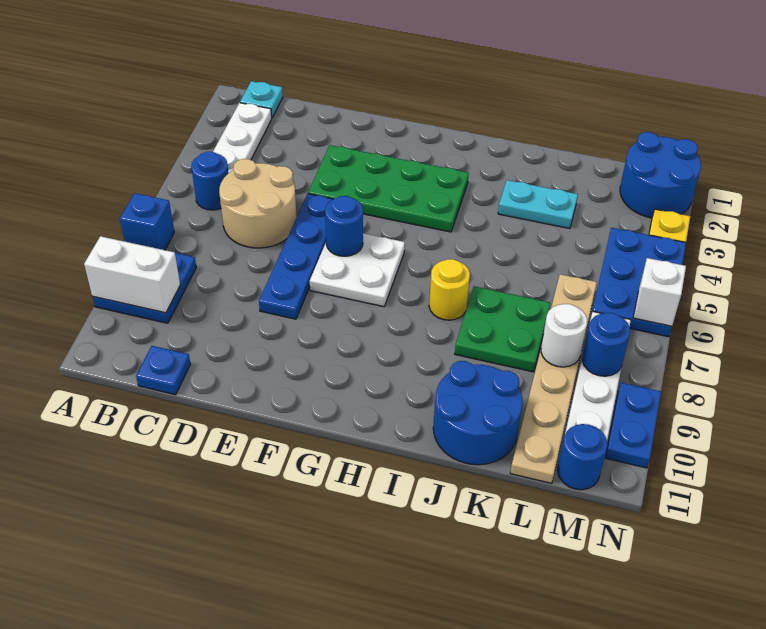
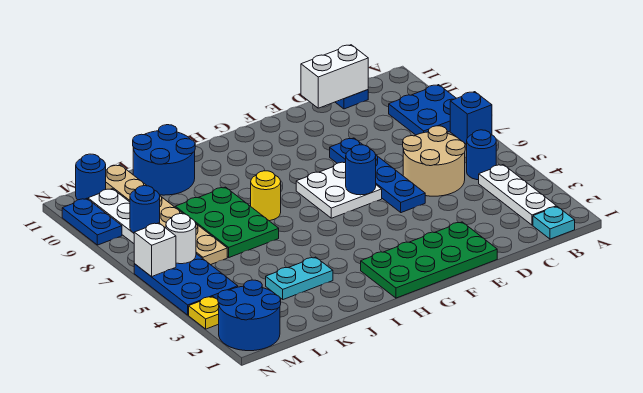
white brick A9:B9 level 2 -> white brick C11:D11 level 2
green plate E3:H4 level 1 -> green plate E1:H2 level 1
green plate J7:K8 level 1 -> green plate J6:K8 level 1
white round brick L8 level 2 -> white round brick M6 level 2

